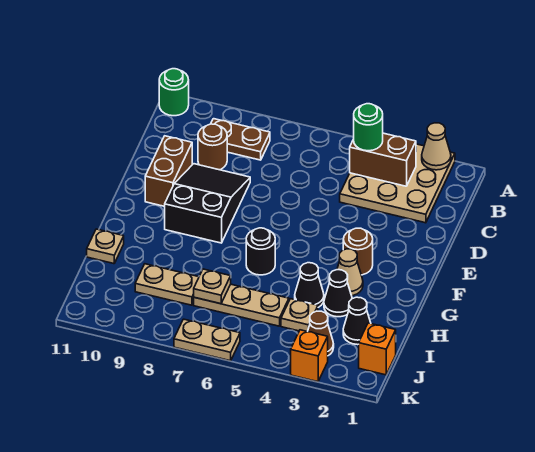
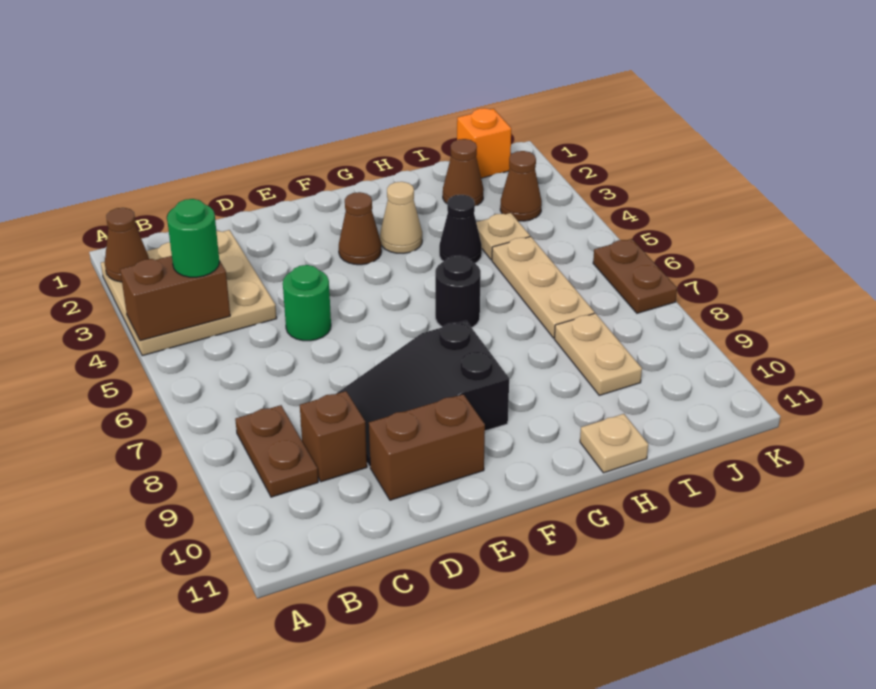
tan cone A2 level 2 -> brown cone A2 level 2
green round brick A11 level 1 -> green round brick D5 level 1
brown brick B3:B4 level 2 -> brown brick A4:B4 level 2
brown round brick C9 level 1 -> brown brick C9 level 1
brown round brick F3 level 1 -> brown cone F3 level 1
black cone H3 level 1 -> none
black cone I2 level 1 -> brown cone I2 level 1
tan plate I7 level 2 -> none
orange brick K3 level 1 -> none
tan plate K6:K7 level 1 -> brown plate K6:K7 level 1

